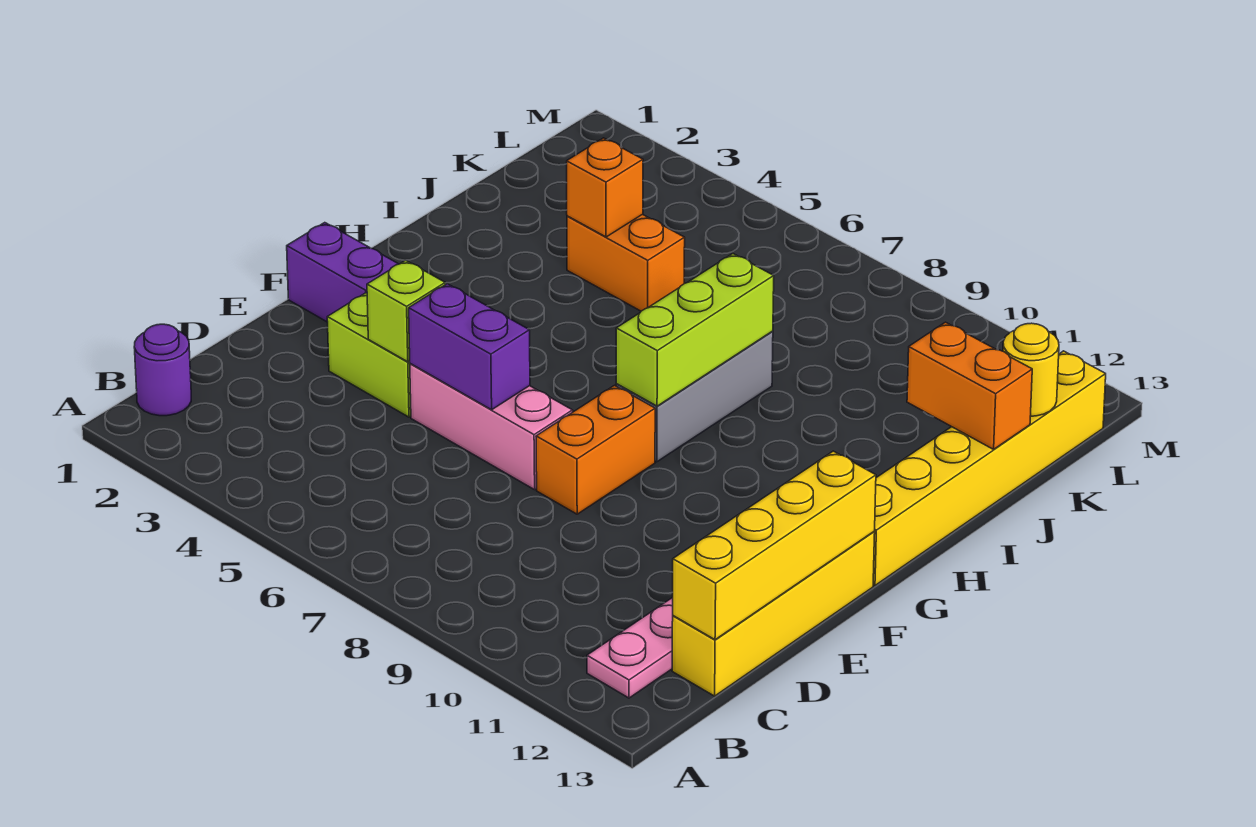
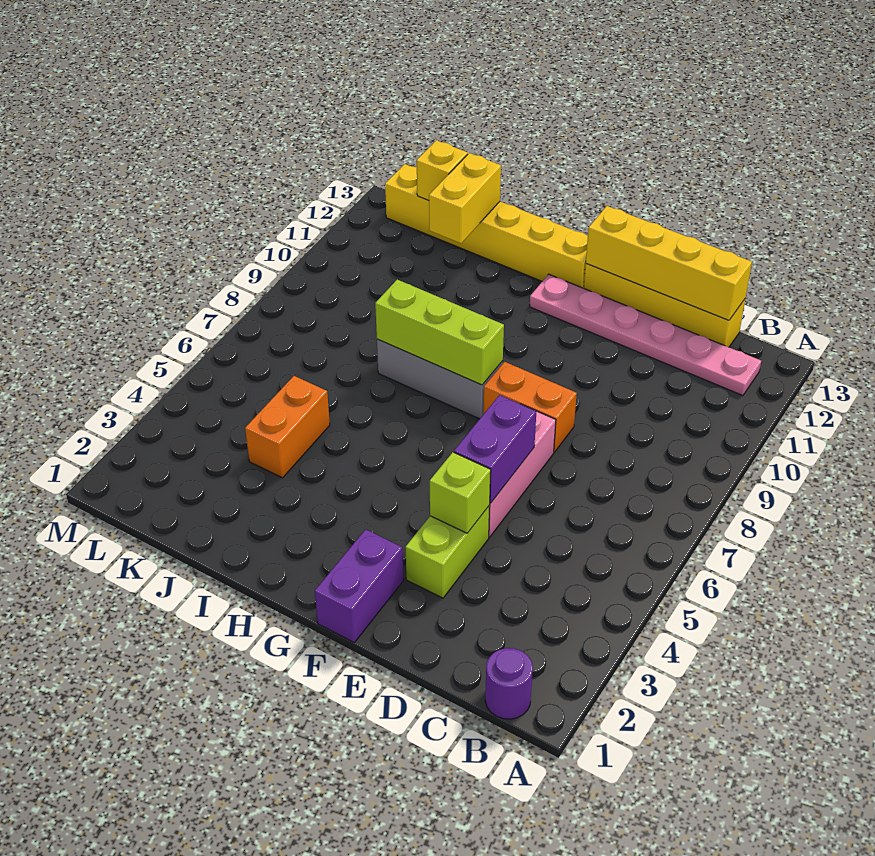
orange brick J4 level 2 -> none
orange brick J12:J13 level 2 -> yellow brick J12:J13 level 2
yellow round brick K13 level 2 -> yellow brick K13 level 2

